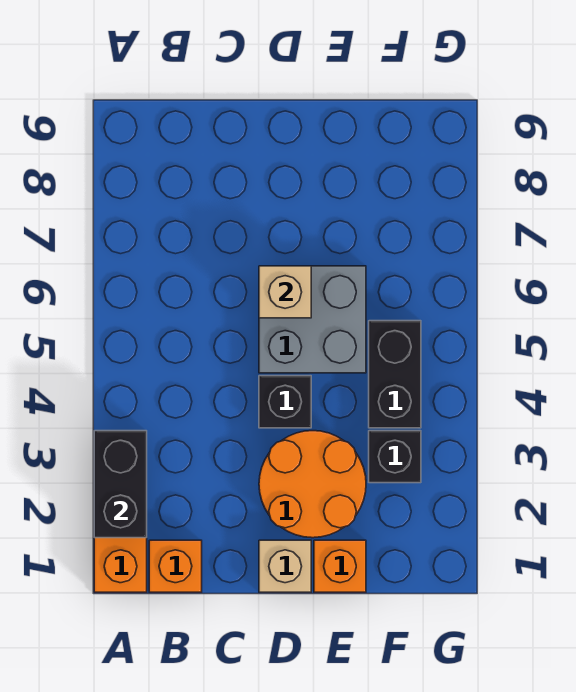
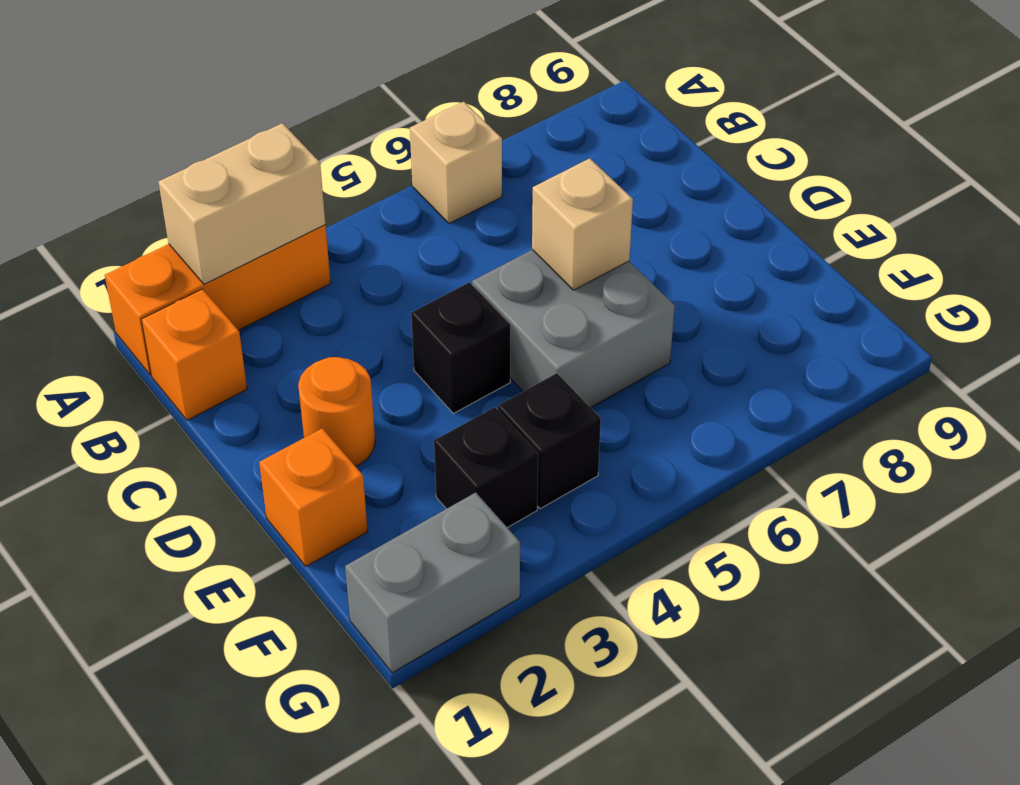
black brick A2:A3 level 2 -> tan brick A2:A3 level 2
tan brick D1 level 1 -> tan brick A6 level 1
orange round brick D2:E3 level 1 -> orange round brick D2 level 1
black brick F4:F5 level 1 -> black brick F4 level 1
none -> grey brick G1:G2 level 1

